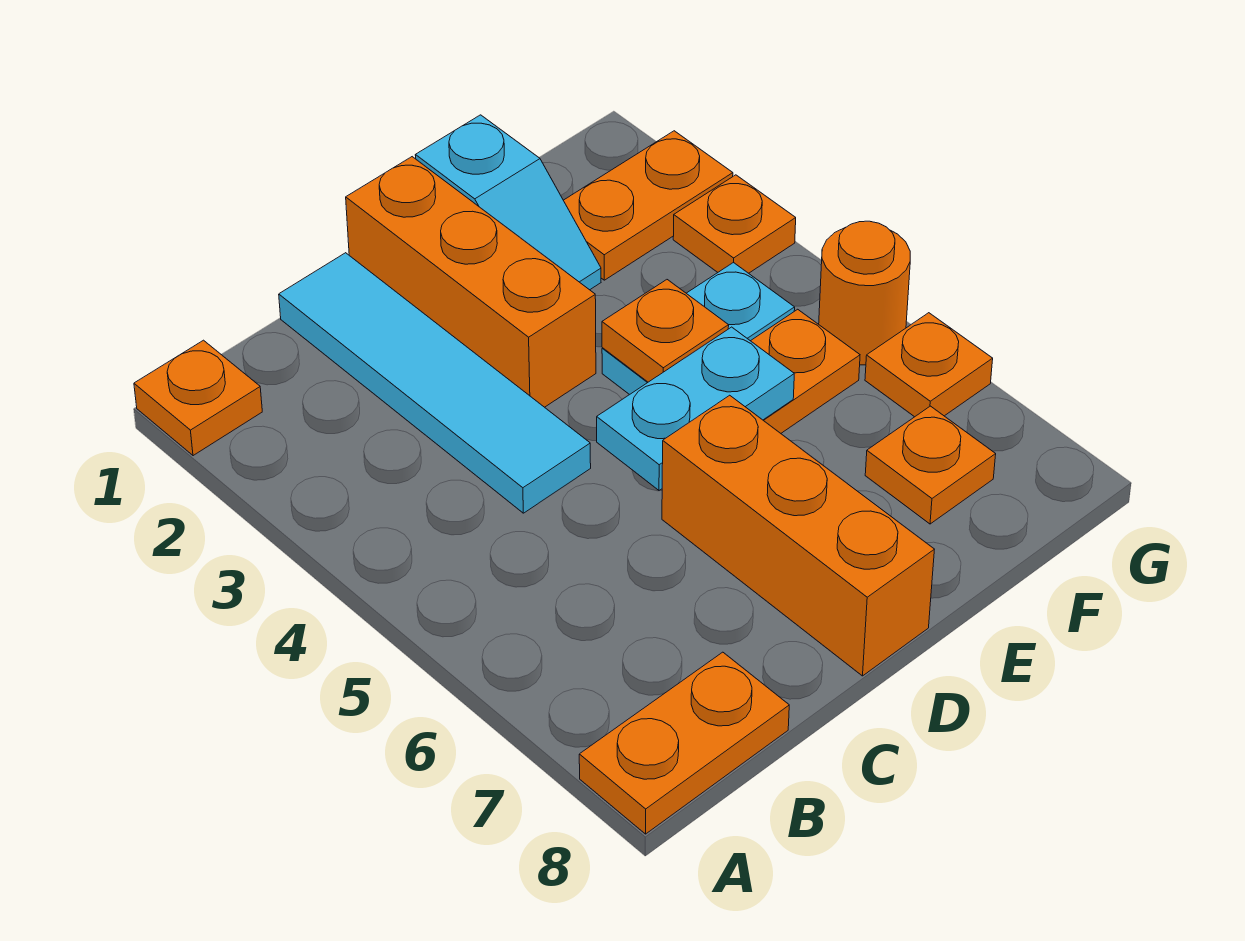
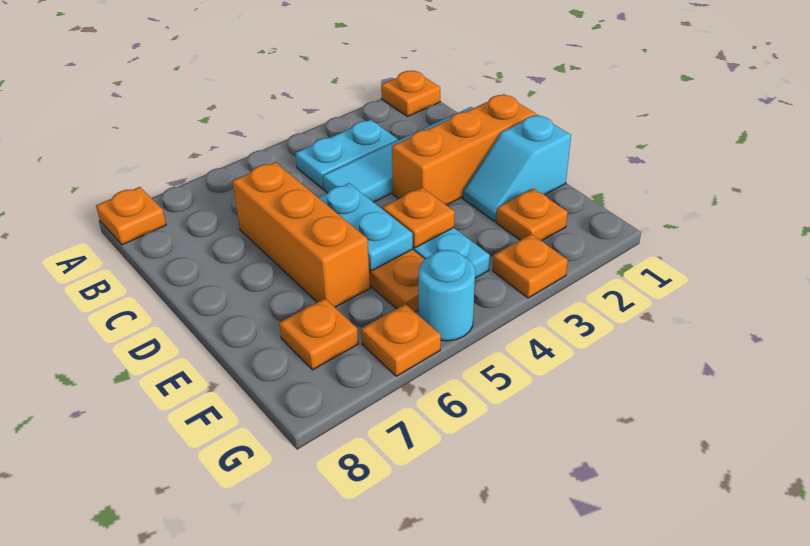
orange plate A8:B8 level 1 -> orange plate A8 level 1
none -> cyan plate B3:B4 level 1
orange brick D6:D8 level 1 -> orange brick C6:E6 level 1
orange plate F2:G2 level 1 -> orange plate F2 level 1
orange round brick G5 level 1 -> cyan round brick G5 level 1

